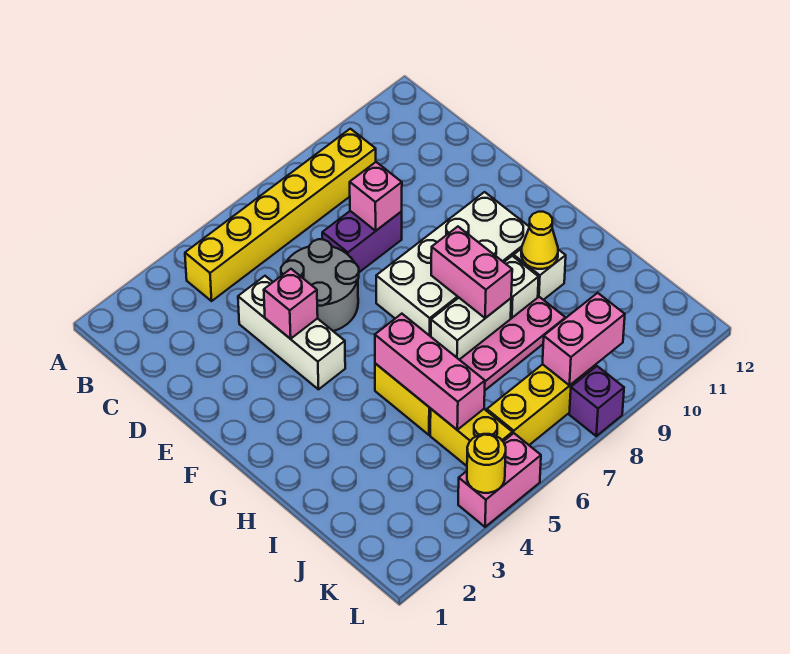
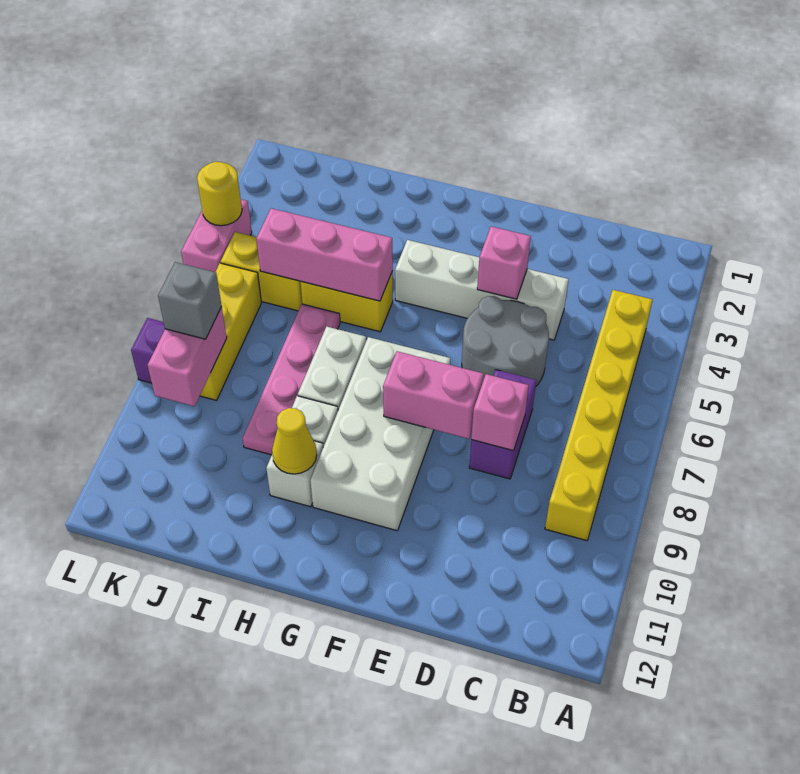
white brick D4:F4 level 1 -> white brick D4:G4 level 1
pink brick G8:H8 level 2 -> pink brick E8:F8 level 2
none -> grey brick K8 level 3

